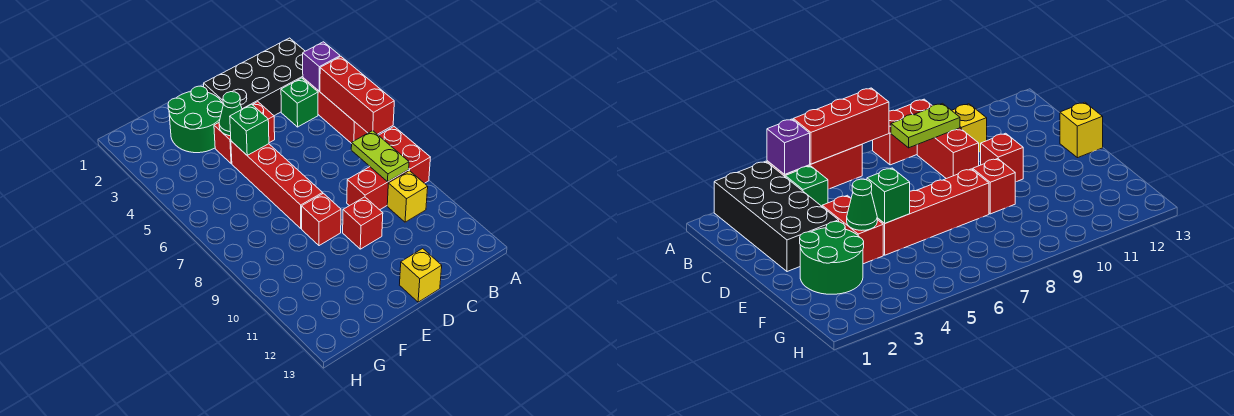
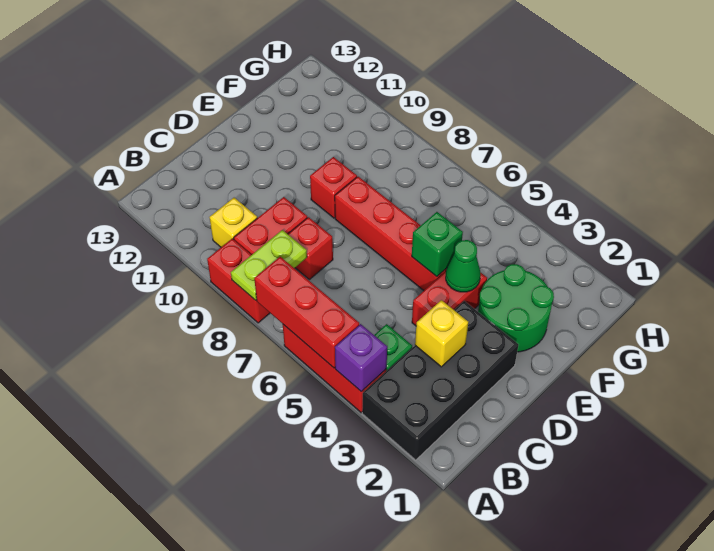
lime plate B8:B9 level 2 -> lime plate A8:B8 level 2
red brick D10 level 1 -> red brick C8 level 1
yellow brick D13 level 1 -> yellow brick C3 level 2

